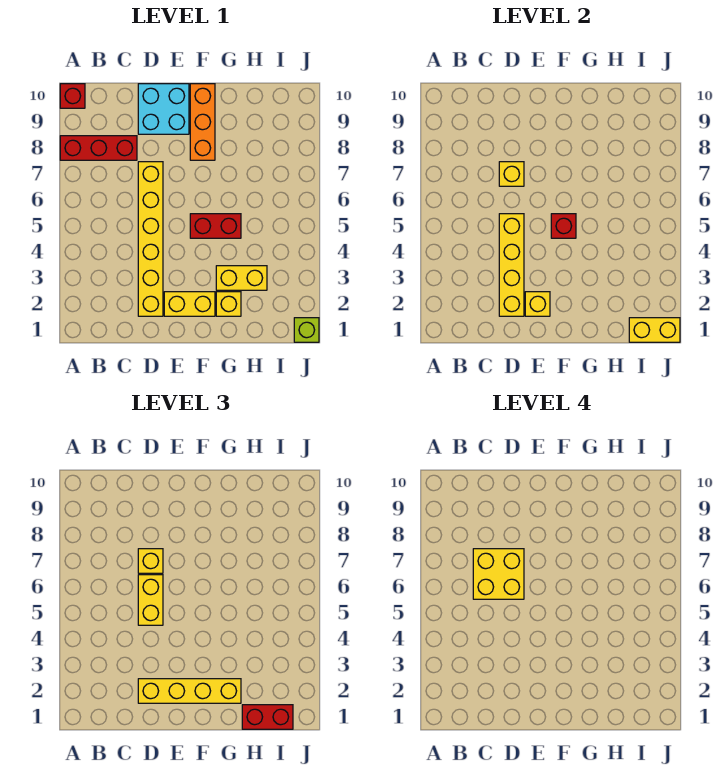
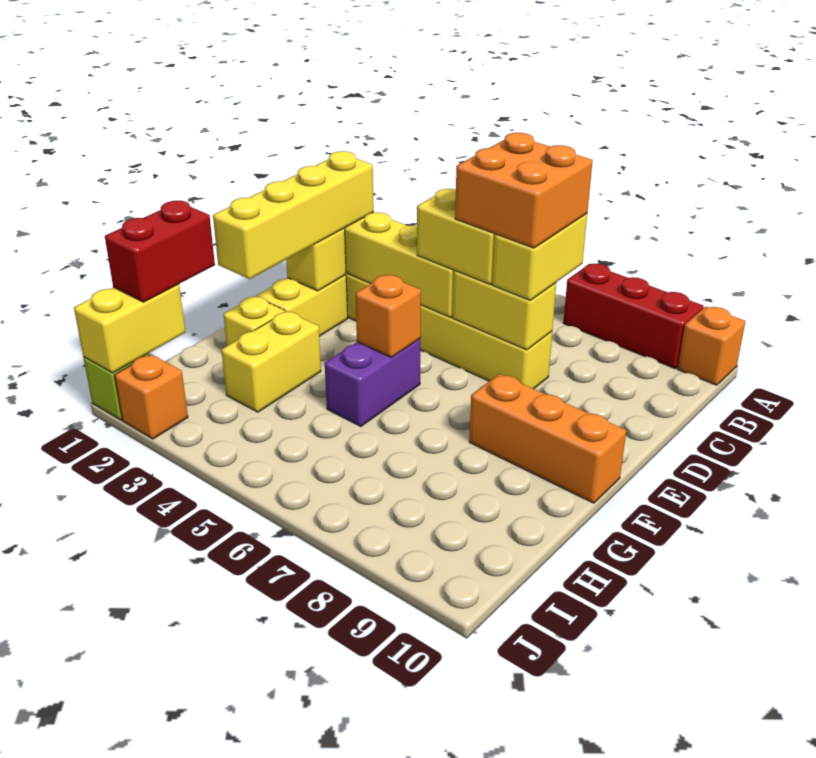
red brick A8:C8 level 1 -> red brick A7:A9 level 1
red brick A10 level 1 -> orange brick A10 level 1
yellow brick C6:D7 level 4 -> orange brick C6:D7 level 4
yellow brick D7 level 2 -> yellow brick D6:D7 level 2
yellow brick D7 level 3 -> yellow brick C7:D7 level 3
cyan brick D9:E10 level 1 -> none
red brick F5:G5 level 1 -> purple brick F5:G5 level 1
red brick F5 level 2 -> orange brick F5 level 2
none -> orange brick J2 level 1

